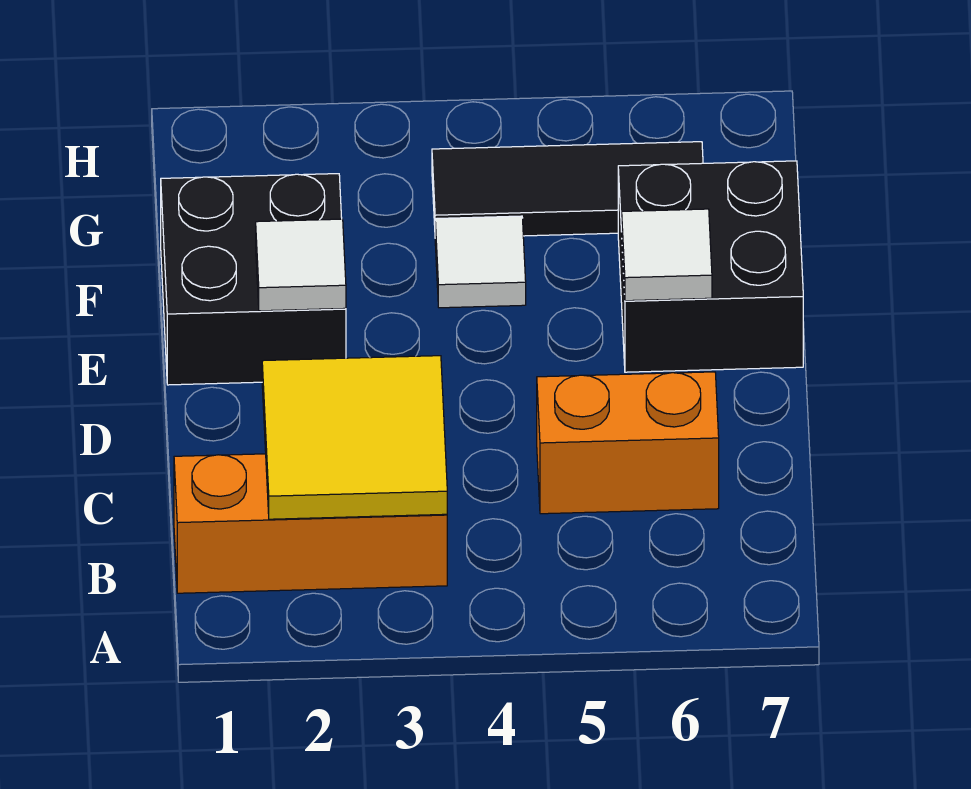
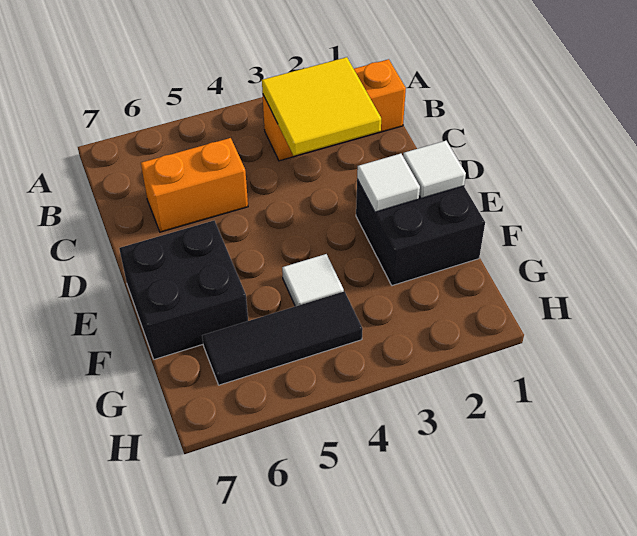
white tile E6 level 2 -> white tile E1 level 2

